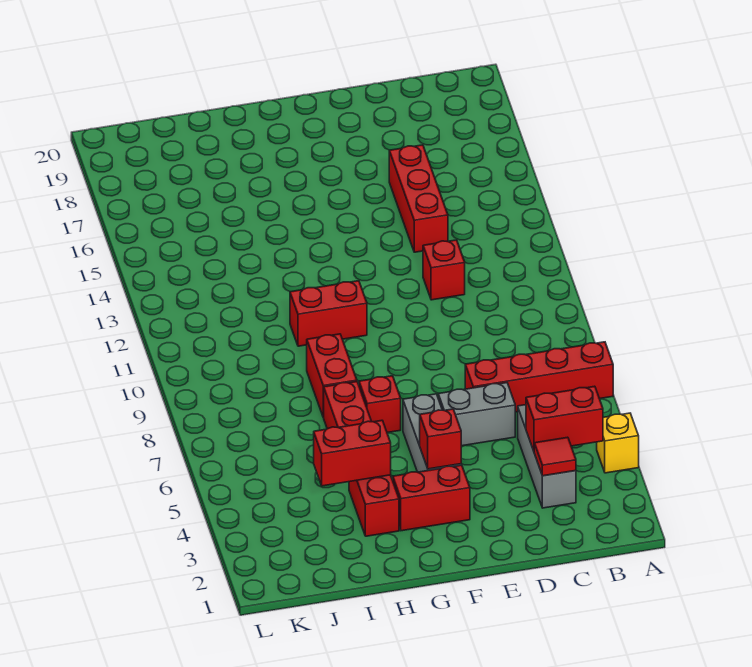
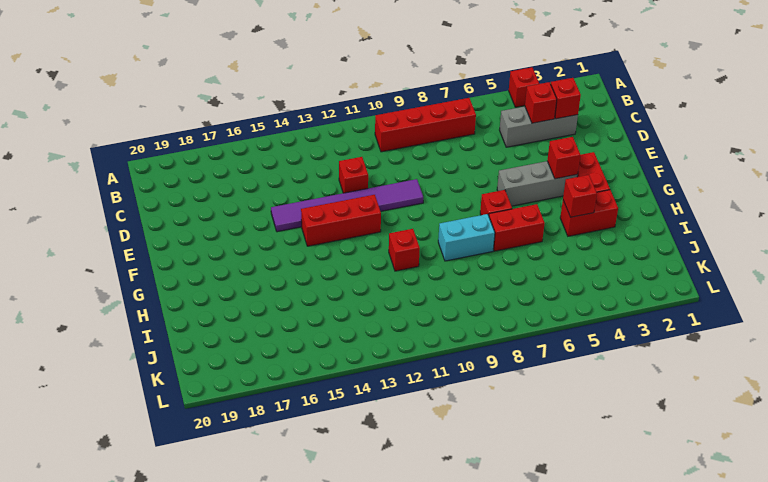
yellow brick A4 level 1 -> red brick A4 level 1
red brick A7:D7 level 1 -> red brick B7:B10 level 1
red brick B4:C4 level 2 -> red brick C4 level 2
red tile C3 level 2 -> red brick C3 level 2
grey brick D6:E6 level 1 -> none
red brick D14:D16 level 1 -> red brick F12:F14 level 1
none -> purple tile E10:E15 level 1
red brick G11:H11 level 1 -> red brick H11 level 1
red brick H4:I4 level 2 -> red brick H4 level 2
red brick H8:H9 level 1 -> cyan brick H8:H9 level 1

